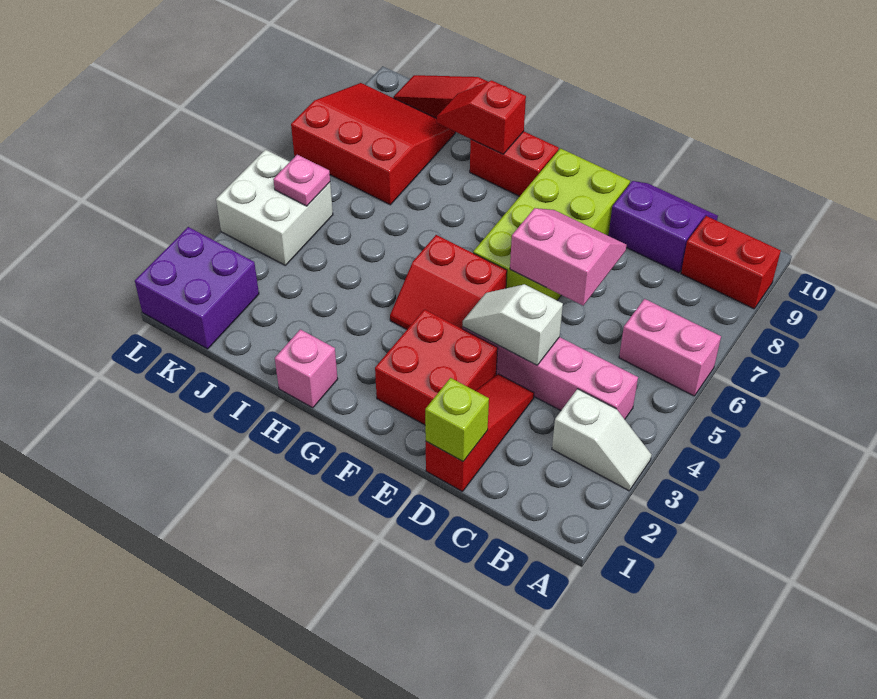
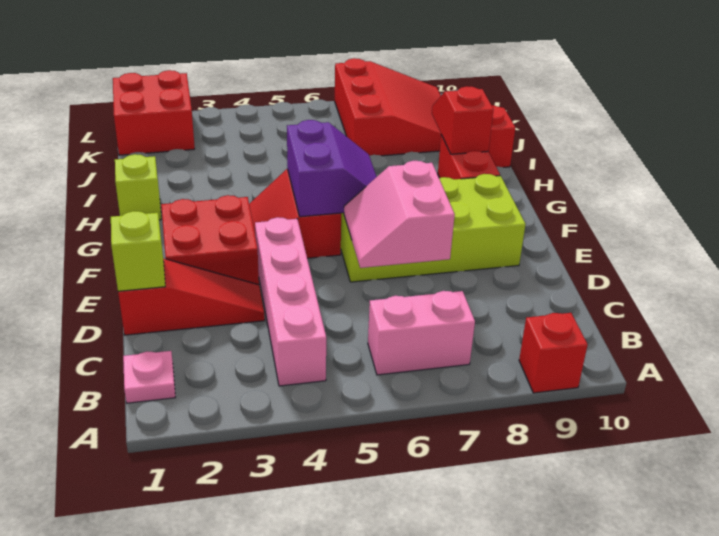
white slope A3:B3 level 1 top B -> none
pink brick A6:B6 level 1 -> pink brick B6:B7 level 1
red brick A9:B9 level 1 -> red brick A9 level 1
purple slope C9:D10 level 1 top 9 -> purple slope F5:G6 level 2 top 5
white slope D4:E4 level 2 top D -> none
pink slope D6:E7 level 2 top 6 -> pink slope D6:E7 level 2 top 7
pink brick H1 level 1 -> lime brick H1 level 1
purple brick K1:L2 level 1 -> red brick K1:L2 level 1
white brick K4:L5 level 1 -> none
pink plate K5 level 2 -> pink plate B1 level 1

